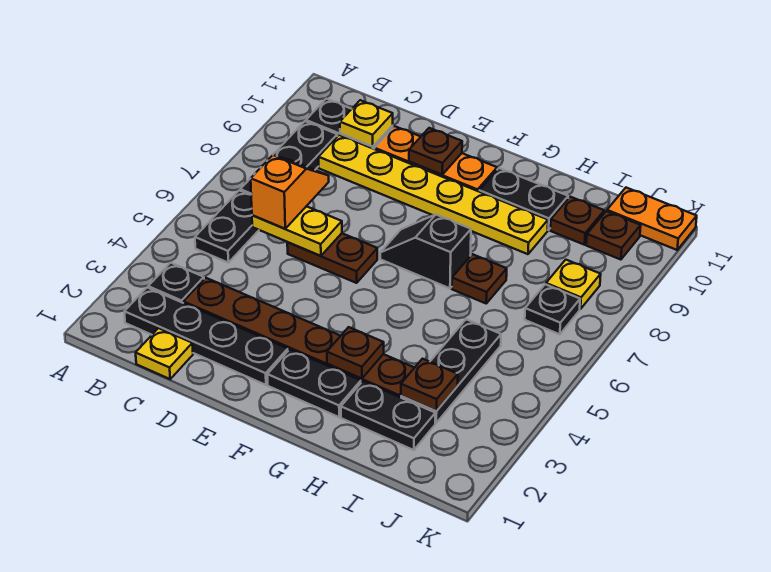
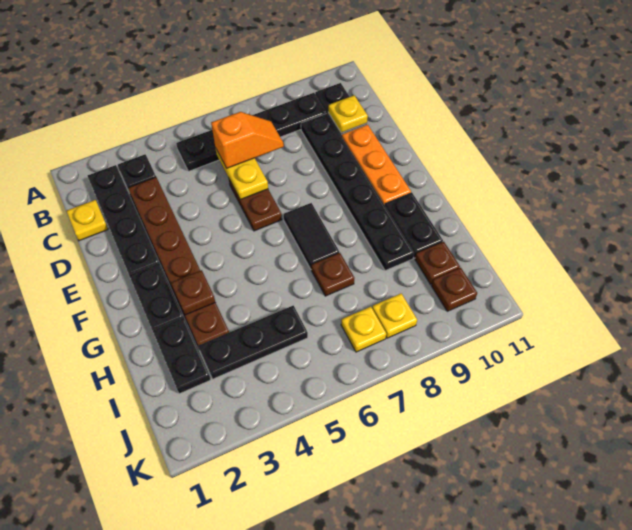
yellow plate C9:H9 level 1 -> black plate C9:H9 level 1
brown plate E10 level 2 -> none
black slope F7:G7 level 1 top G -> black tile F7:G7 level 1
brown plate I3 level 2 -> none
black plate J7 level 1 -> yellow plate J7 level 1
orange plate J11:K11 level 1 -> none

